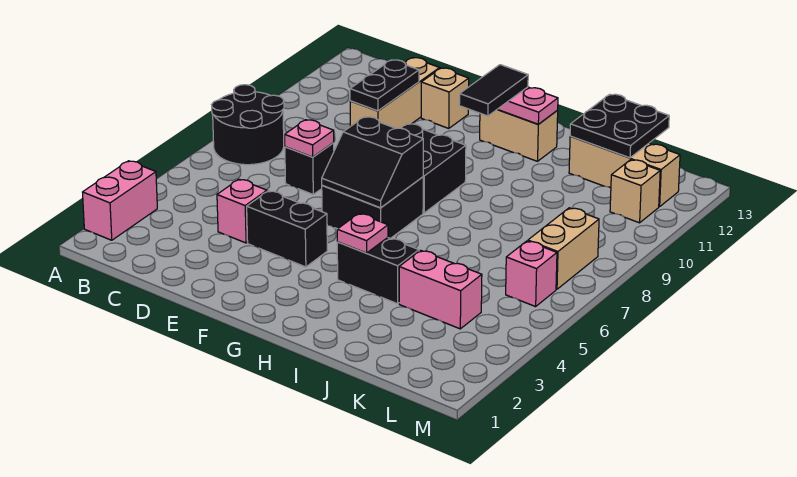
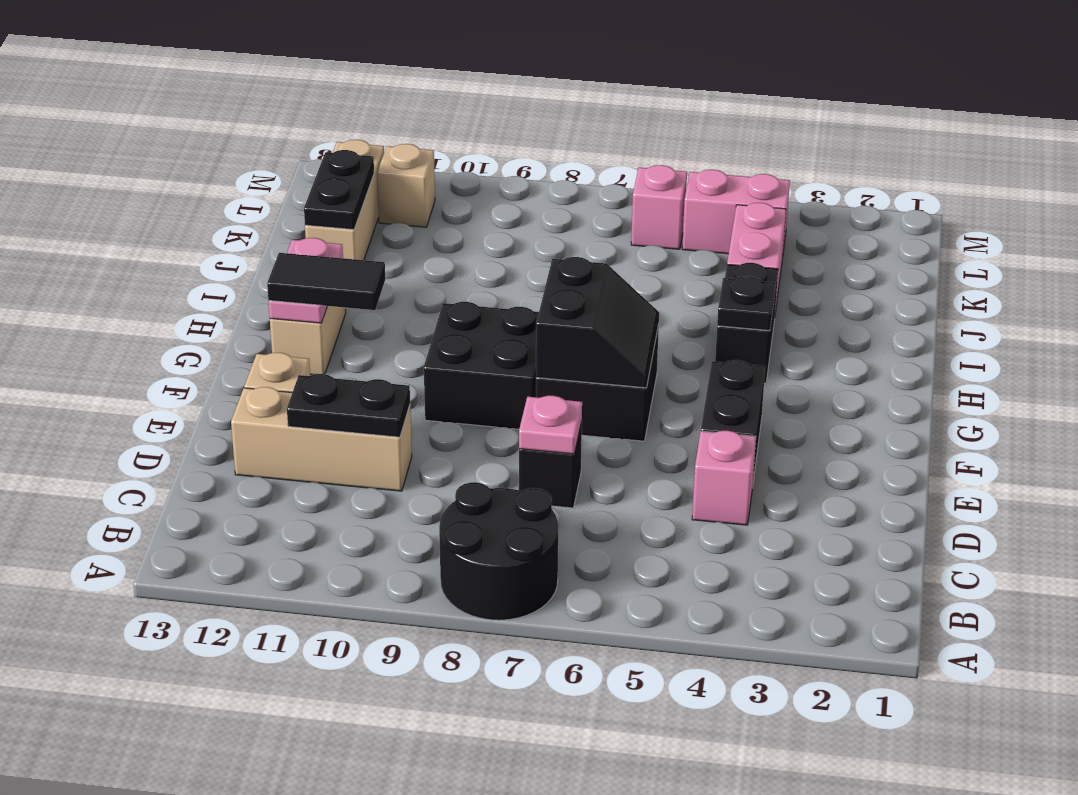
pink brick A2:A3 level 1 -> pink brick L4:L5 level 1
pink plate H4 level 2 -> black plate H4 level 2
black plate J12:K13 level 2 -> black plate J12:K12 level 2
tan brick L7:L8 level 1 -> none

